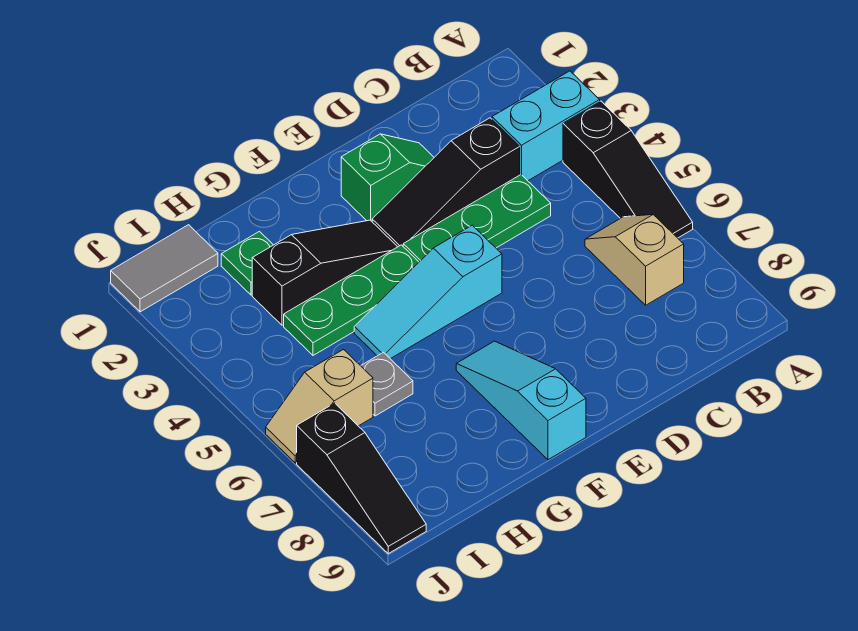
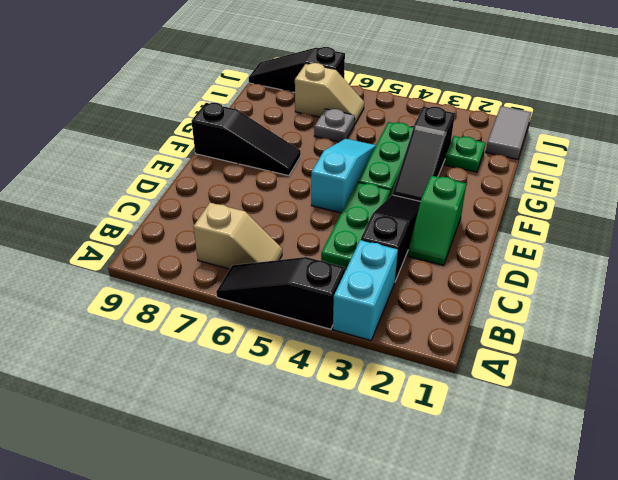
cyan slope F7:F9 level 1 top 9 -> black slope F7:F9 level 1 top 9
tan slope I6:J6 level 1 top I -> tan slope I6:I7 level 1 top 7

